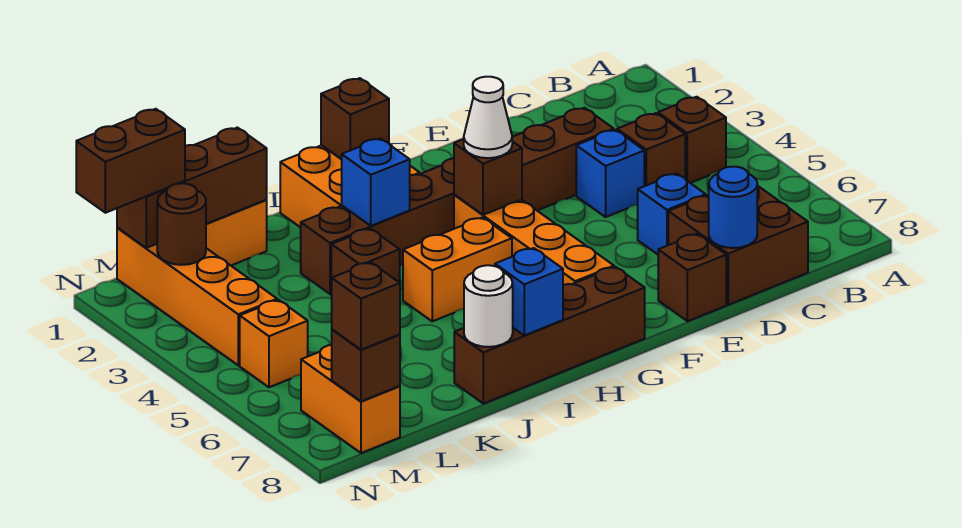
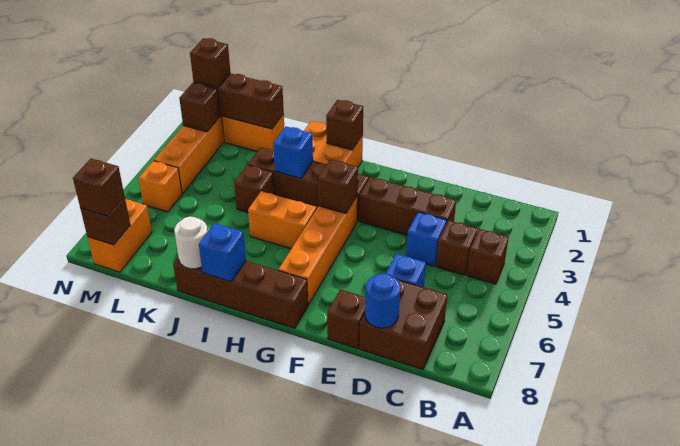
white cone G4 level 3 -> none
brown brick M1:N1 level 3 -> brown brick M1 level 3
brown round brick M2 level 2 -> brown brick M2 level 2

